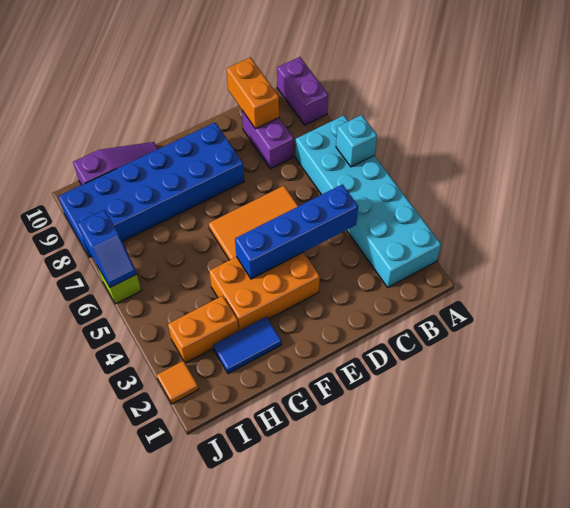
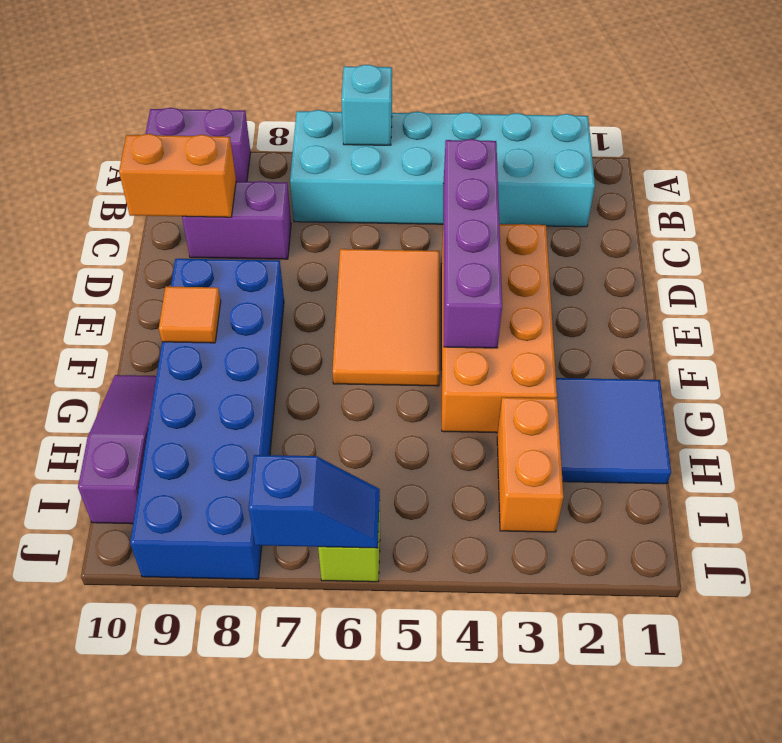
blue brick C4:F4 level 2 -> purple brick C4:F4 level 2
orange brick E3:G4 level 1 -> orange brick D3:G4 level 1
blue tile G2:H2 level 1 -> blue tile G1:H2 level 1
orange tile J2 level 1 -> orange tile F9 level 2

